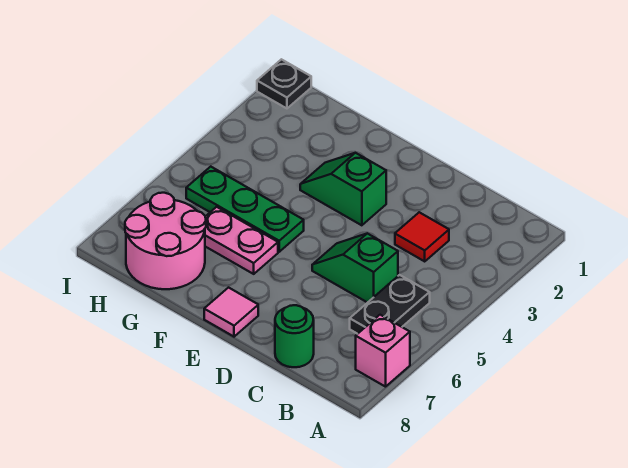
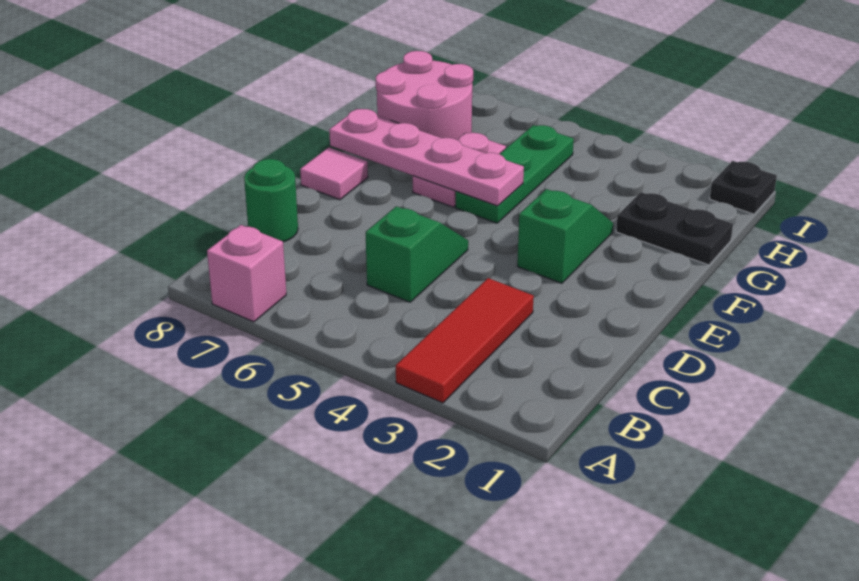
black plate B5:B6 level 1 -> black plate G1:G2 level 1
red tile C3 level 1 -> red tile A3:C3 level 1
none -> pink plate F5:F8 level 2

